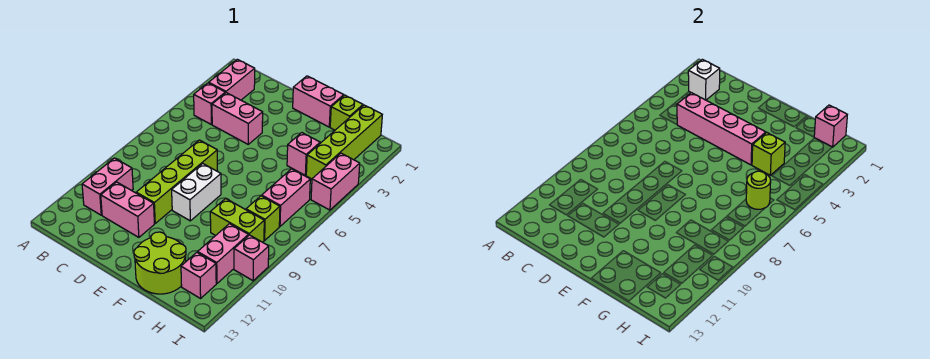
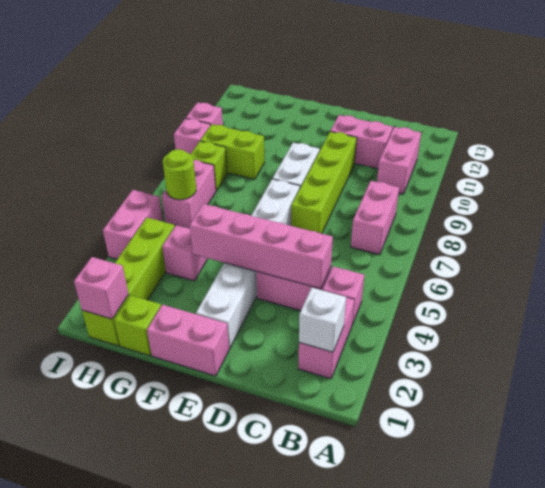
none -> white brick E2:E7 level 1
lime round brick F12:G13 level 1 -> none
lime brick G4 level 2 -> none
pink brick H10:H11 level 1 -> pink brick B7:B8 level 1
pink brick H12 level 1 -> pink brick I9 level 1

